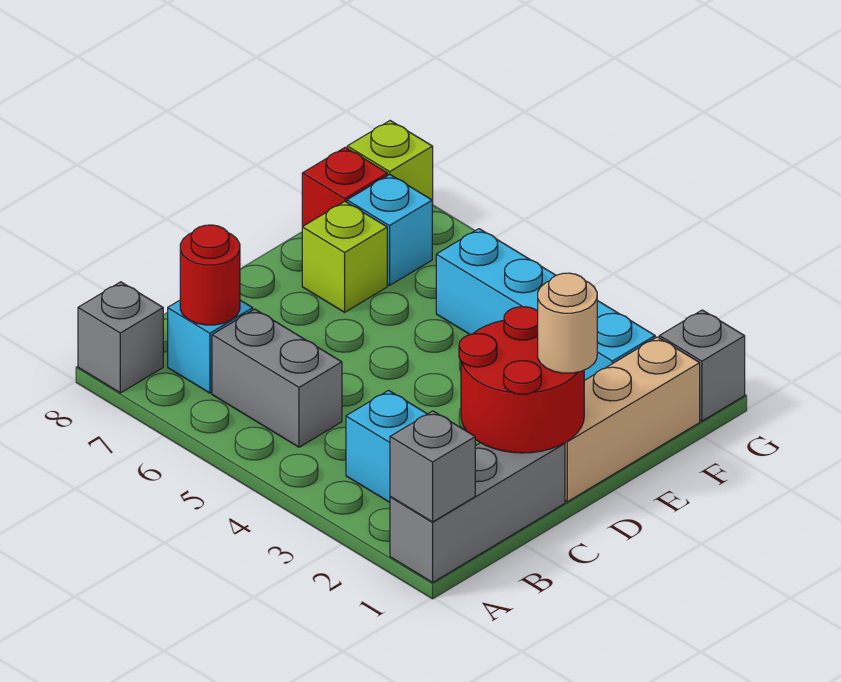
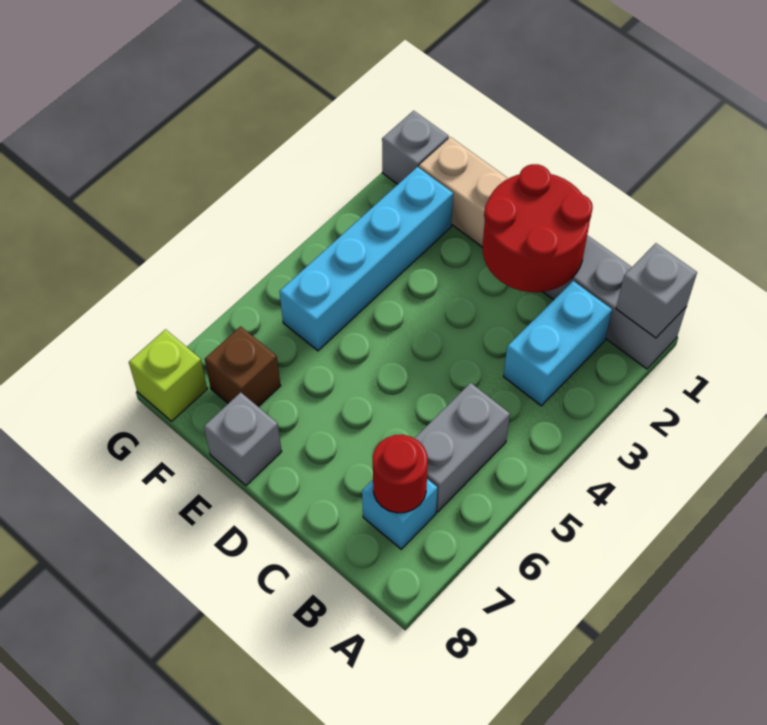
grey brick A8 level 1 -> grey brick E8 level 1
tan round brick D1 level 3 -> none
lime brick E7 level 1 -> none
cyan brick F7 level 1 -> brown brick F7 level 1
red brick F8 level 1 -> none

